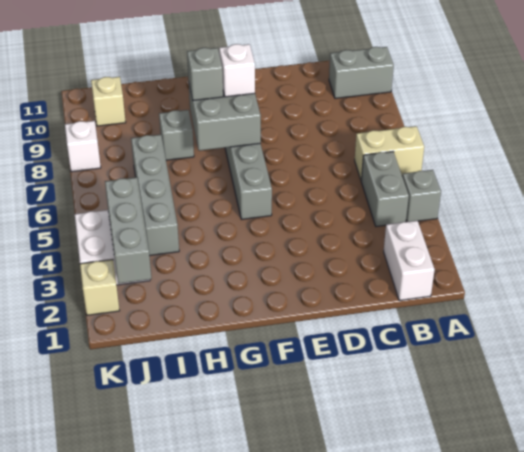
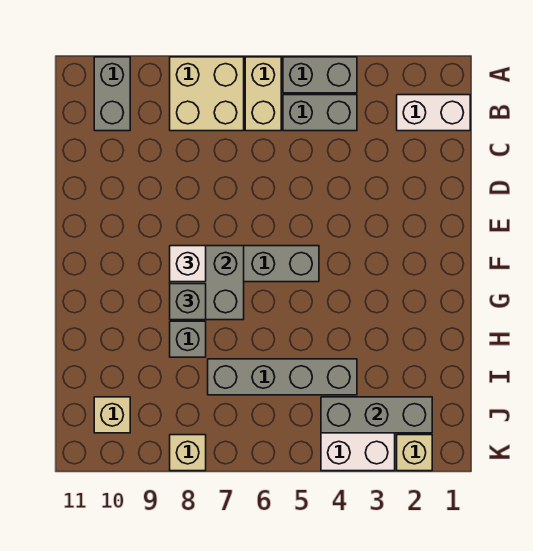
grey brick A4 level 1 -> grey brick A4:A5 level 1
none -> tan brick A7:B8 level 1
white brick K8 level 1 -> tan brick K8 level 1

